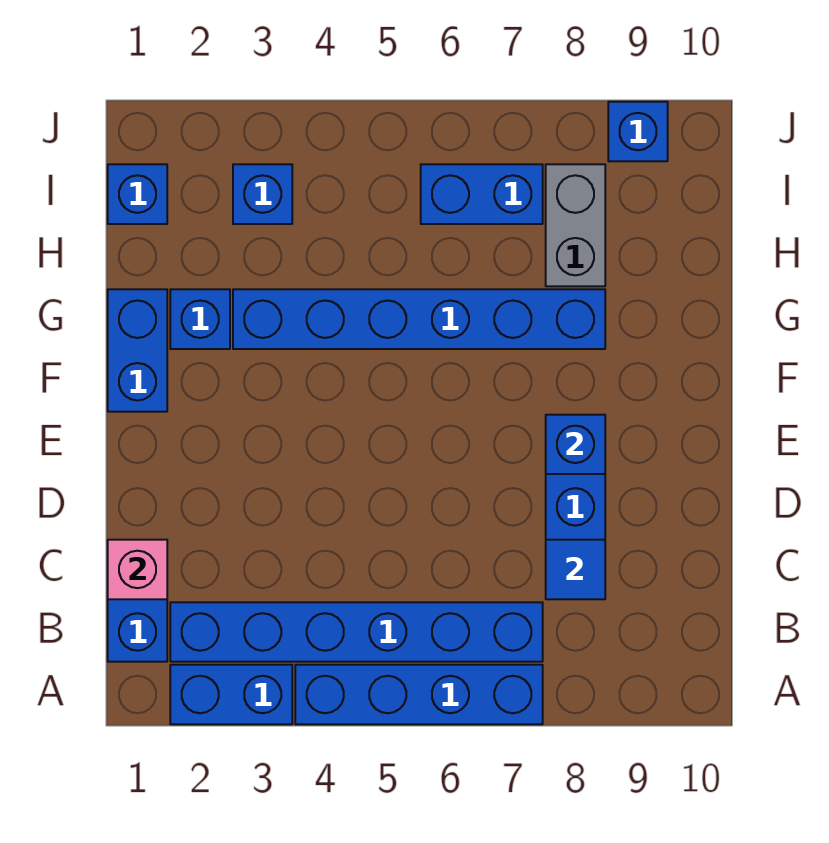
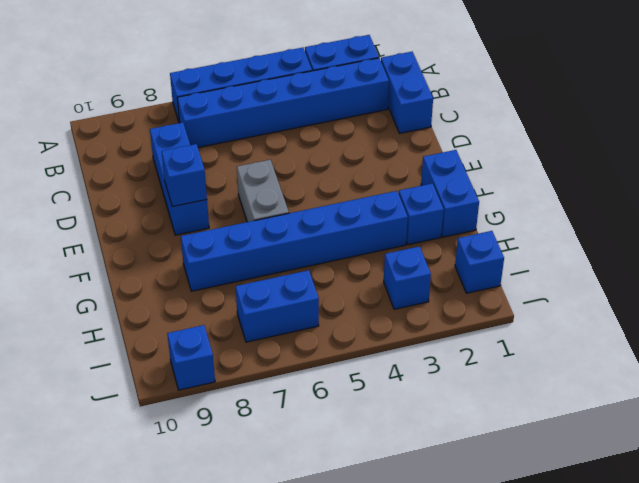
pink brick C1 level 2 -> none
blue tile C8 level 2 -> none
grey brick H8:I8 level 1 -> grey brick E6:F6 level 1

